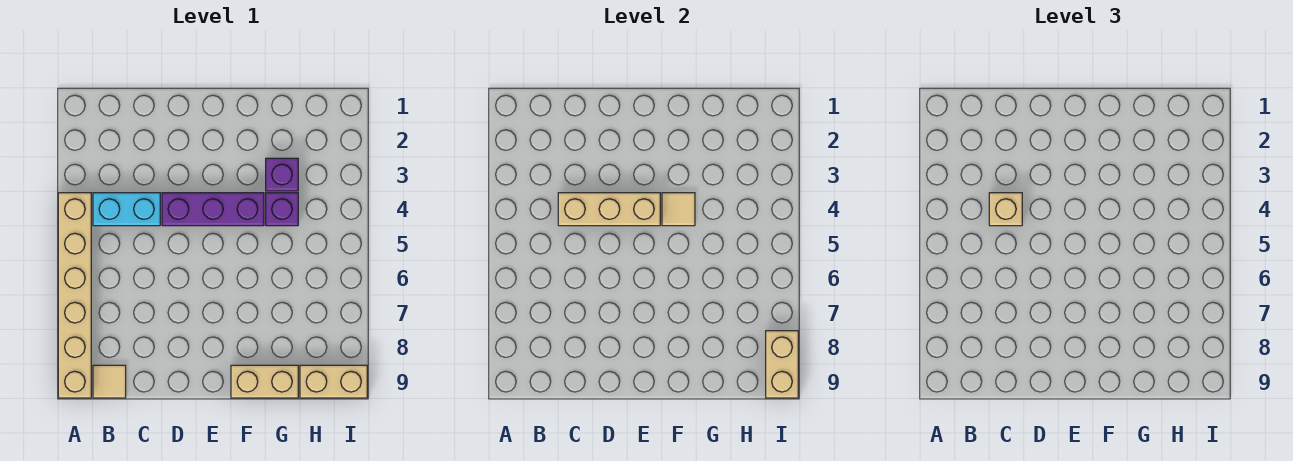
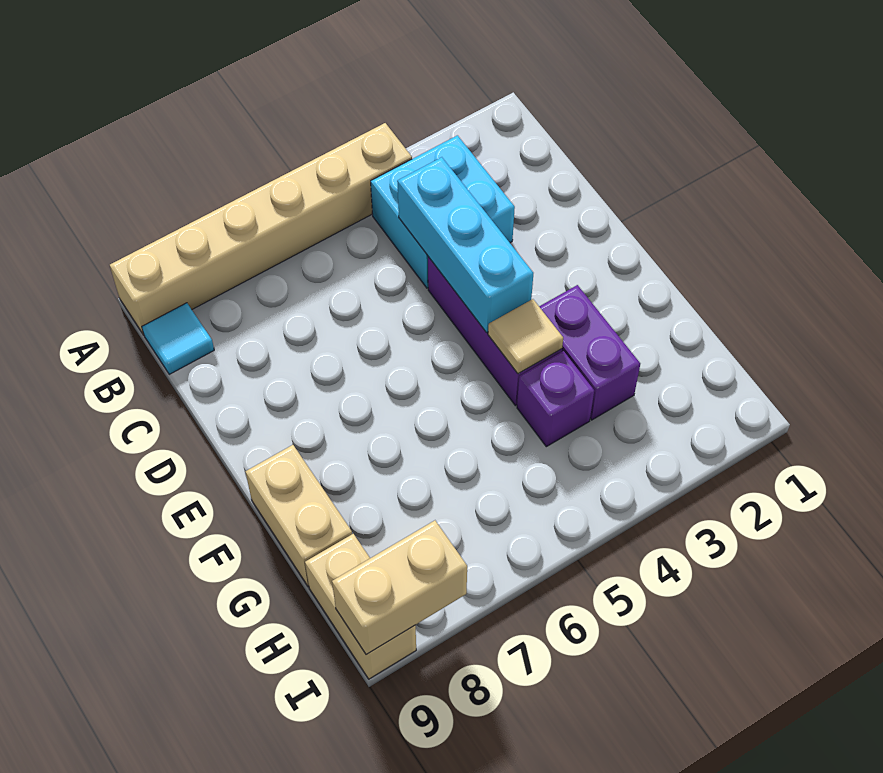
cyan brick B4:C4 level 1 -> cyan brick B3:C4 level 1
tan tile B9 level 1 -> cyan tile B9 level 1
tan brick C4:E4 level 2 -> cyan brick C4:E4 level 2
tan brick C4 level 3 -> none
purple brick G3 level 1 -> purple brick F3:G3 level 1

